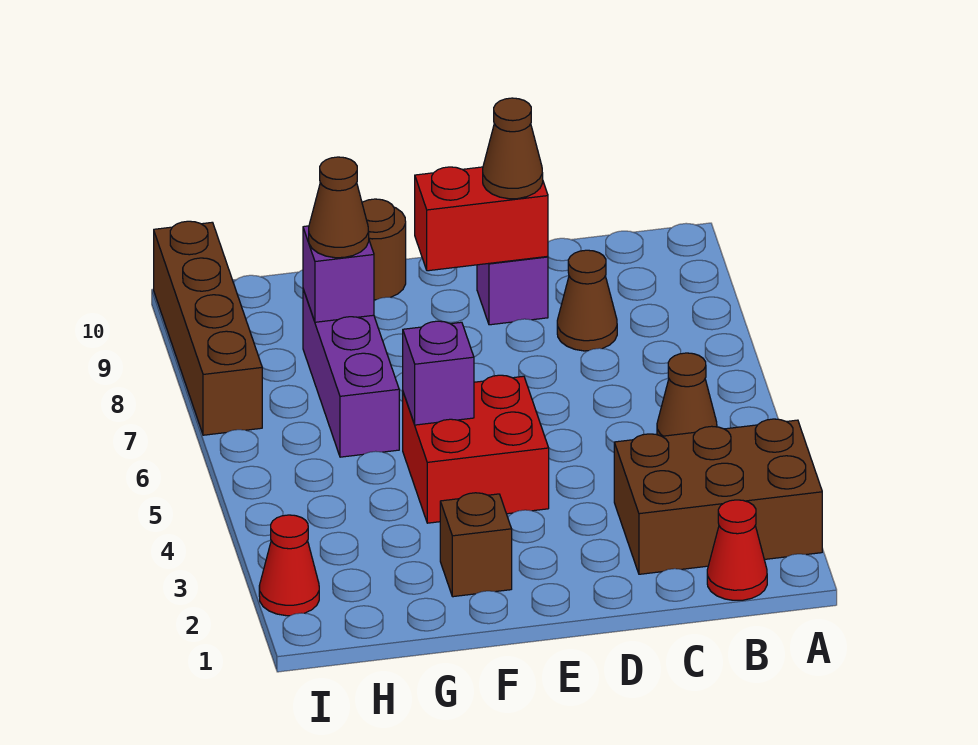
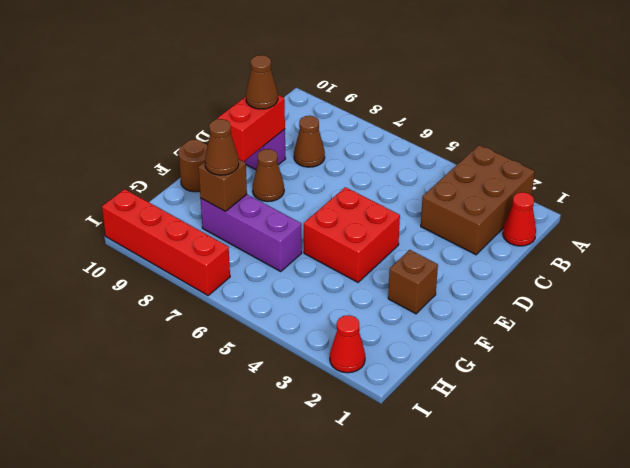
brown cone B5 level 1 -> brown cone E8 level 1
purple brick F5 level 2 -> none
purple brick G8 level 2 -> brown brick G8 level 2
brown brick I7:I10 level 1 -> red brick I7:I10 level 1

